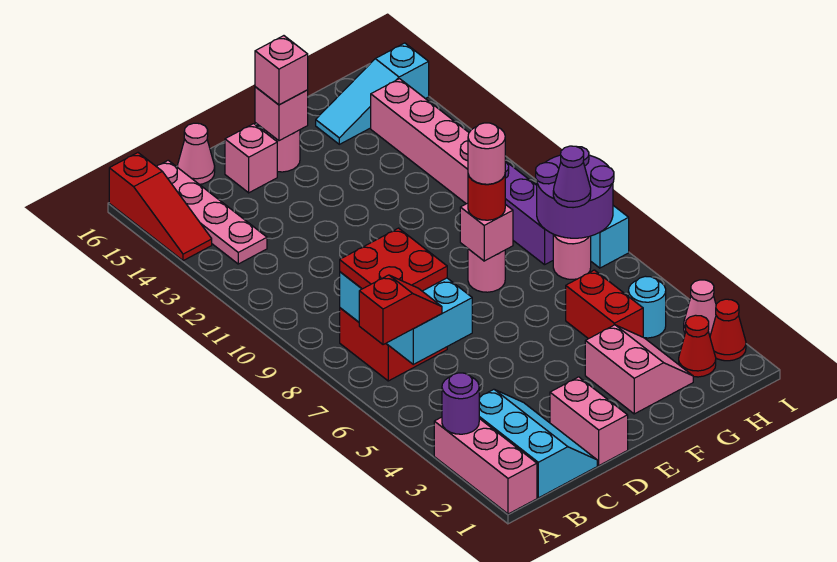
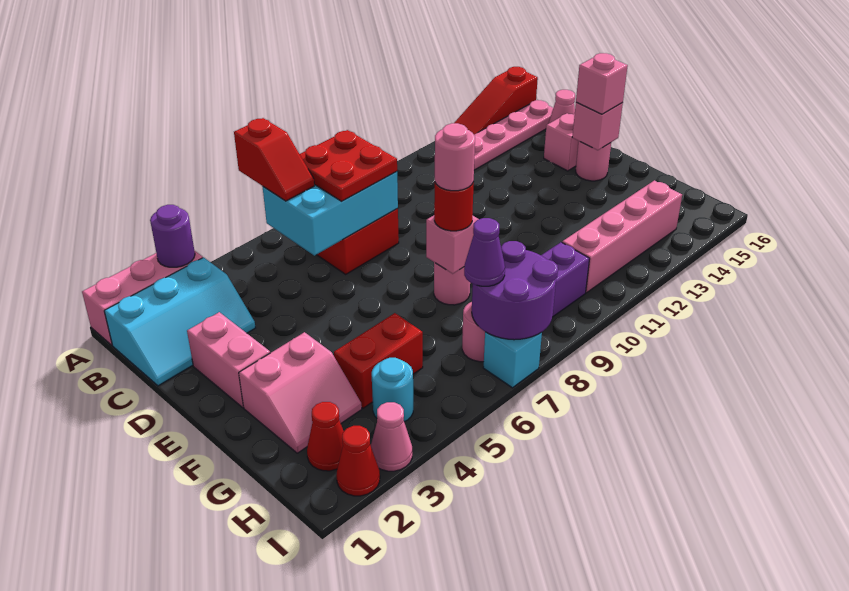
pink brick D1:D2 level 1 -> pink brick D2:E2 level 1
cyan slope G15:I15 level 1 top I -> none

